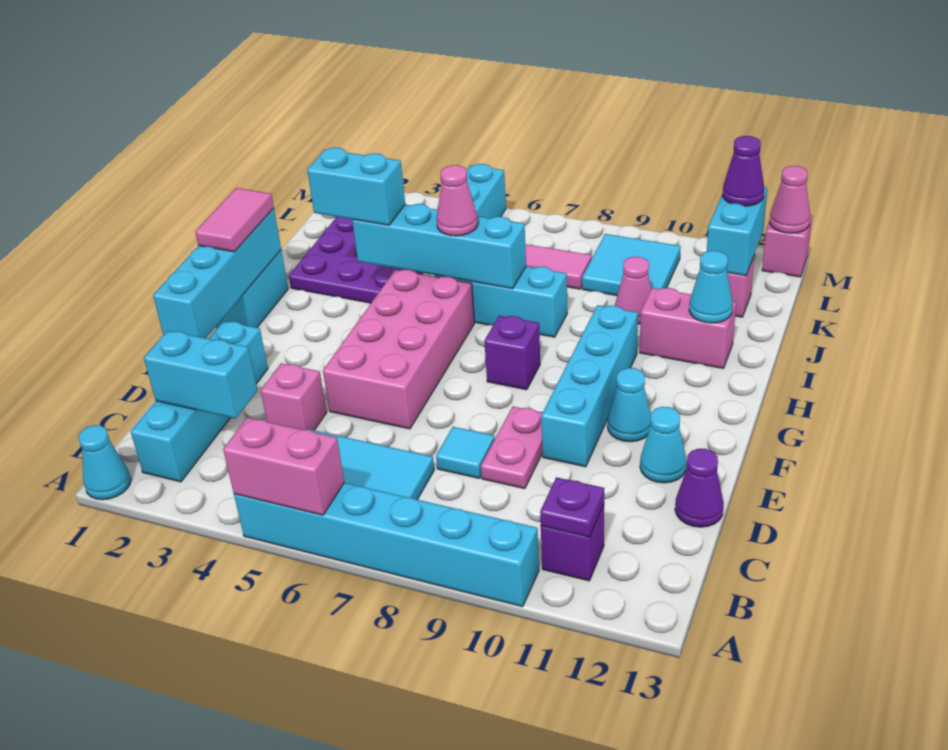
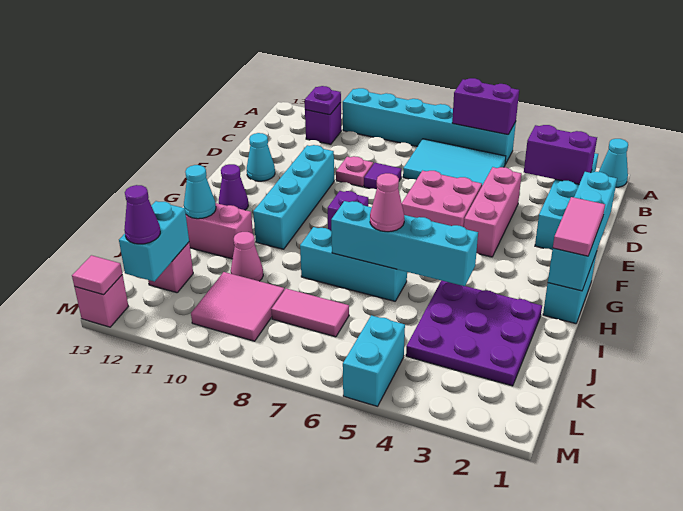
pink brick A5:A6 level 2 -> purple brick A5:A6 level 2
cyan brick C2:C3 level 2 -> purple brick C2:C3 level 2
pink brick D4 level 1 -> pink brick D4:F4 level 1
cyan tile D8 level 1 -> purple tile D8 level 1
pink plate D9:E9 level 1 -> pink plate D9 level 1
purple cone D13 level 1 -> purple cone G12 level 1
pink brick E5:H6 level 1 -> pink brick E5:F6 level 1
cyan cone F11 level 1 -> none
cyan brick I3:I4 level 3 -> none
cyan tile K9:L10 level 1 -> pink tile K9:L10 level 1
pink cone M13 level 2 -> pink tile M13 level 2

